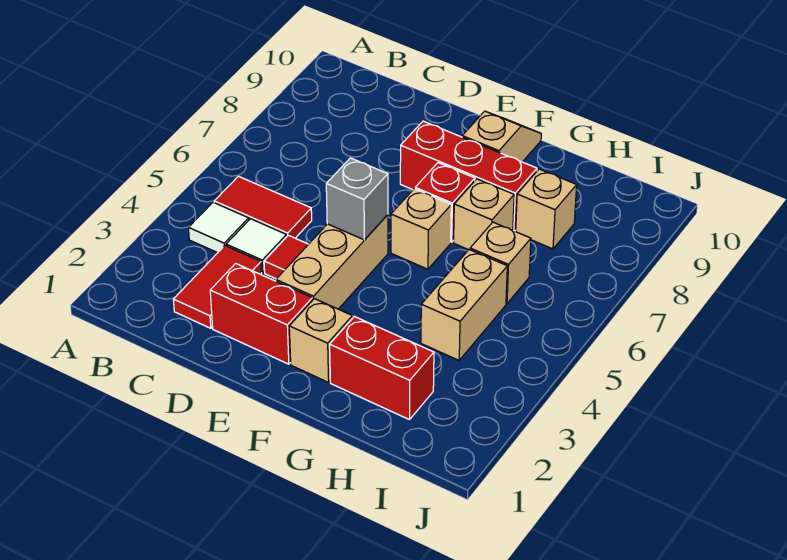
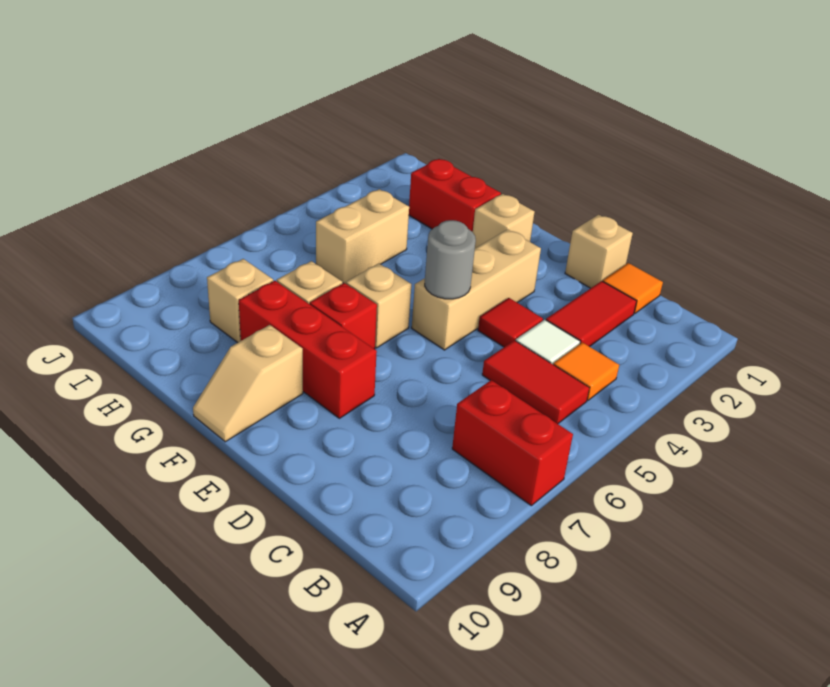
white tile B4 level 1 -> orange tile B4 level 1
none -> orange tile C1 level 1
red brick D2:E2 level 1 -> red brick A7:B7 level 1
grey brick E5 level 2 -> grey round brick E5 level 2
tan brick H6 level 1 -> tan brick D1 level 1

